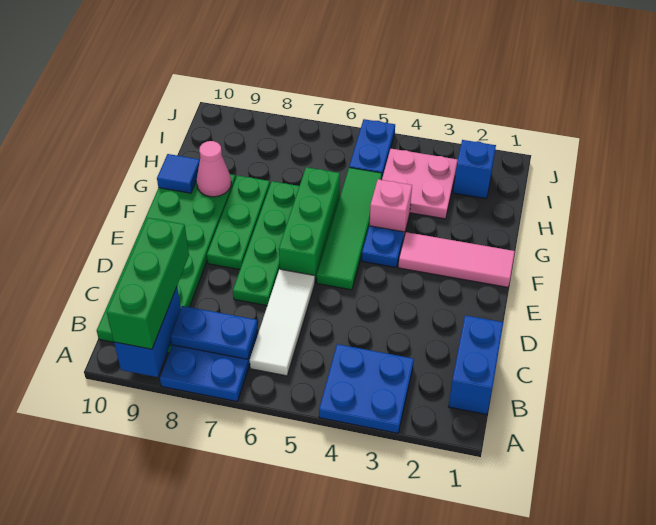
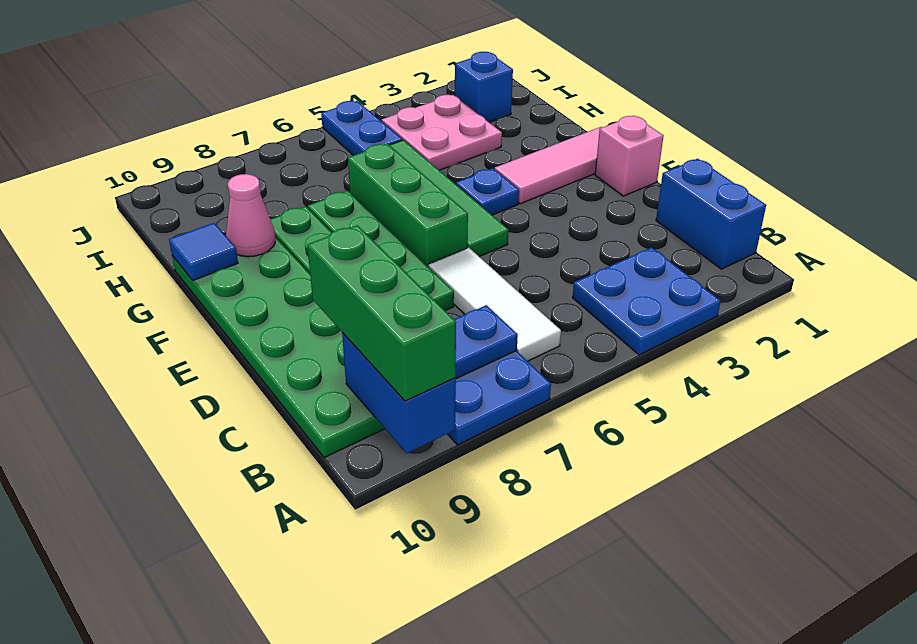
pink brick G4 level 1 -> pink brick E1 level 1

